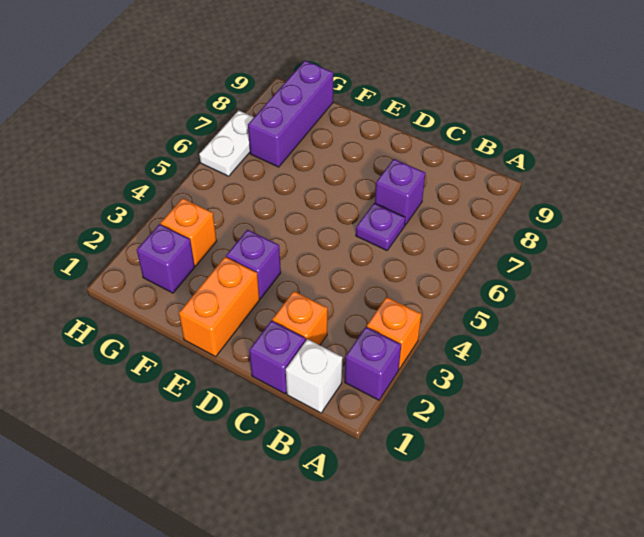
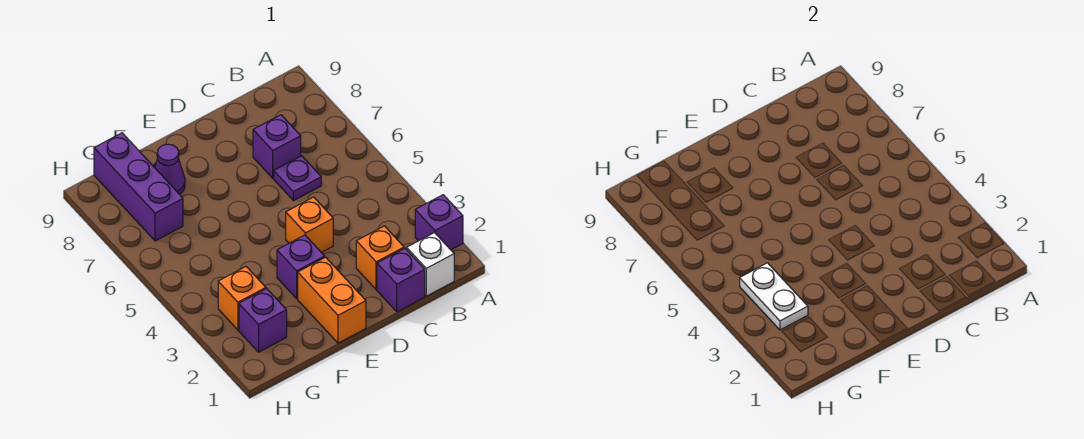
orange brick A3 level 1 -> orange brick D4 level 1
none -> purple cone F8 level 1
white plate H6:H7 level 1 -> white plate G3:G4 level 2

